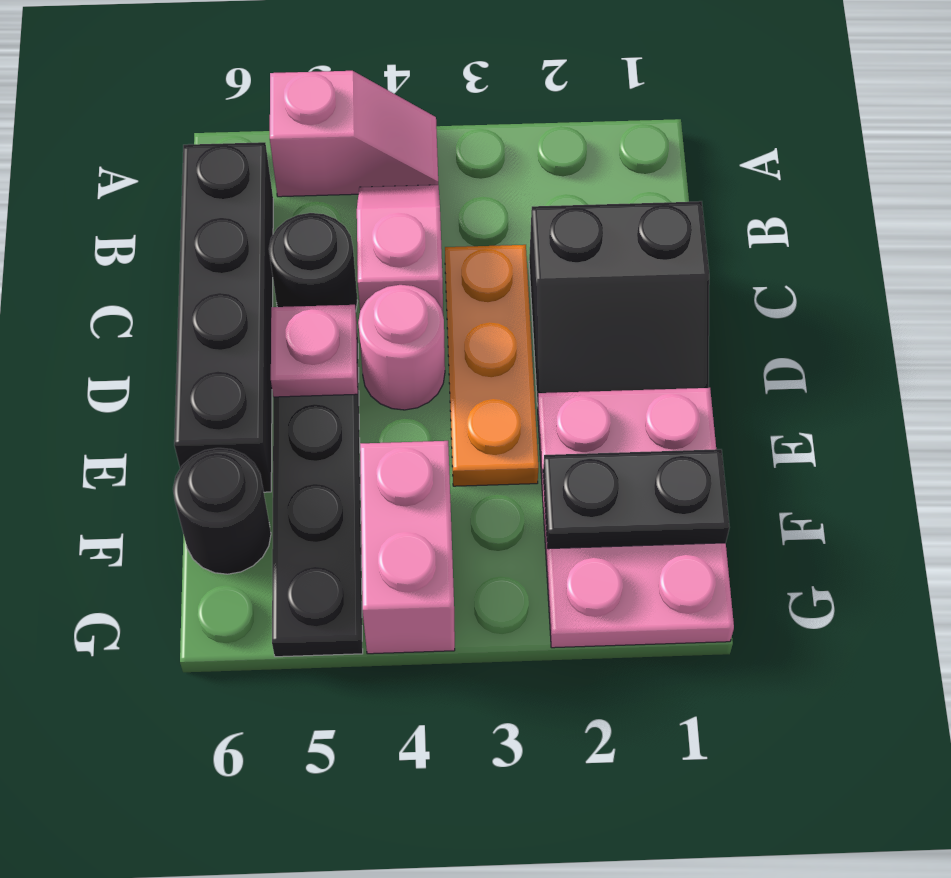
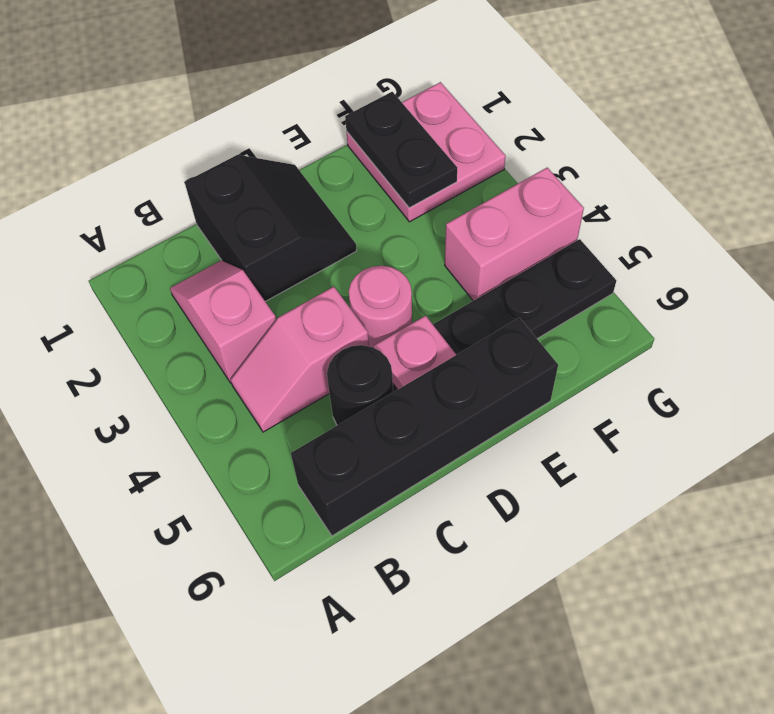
pink slope A4:A5 level 1 top 5 -> pink slope B2:B3 level 1 top 3
orange plate C3:E3 level 1 -> none
pink plate E1:G2 level 1 -> pink plate F1:G2 level 1
black round brick F6 level 1 -> none

